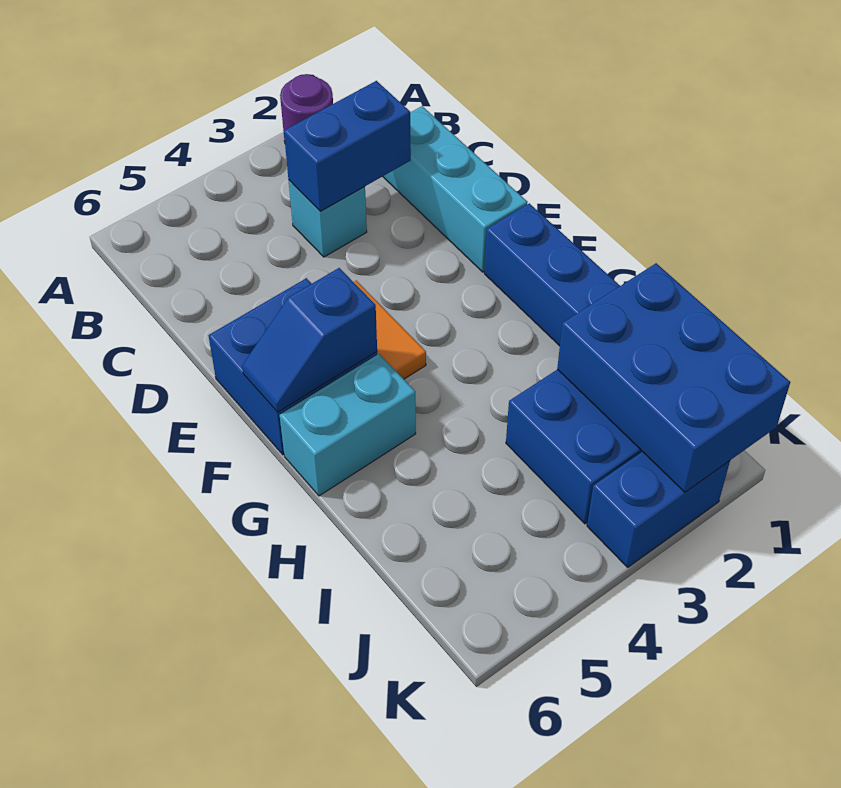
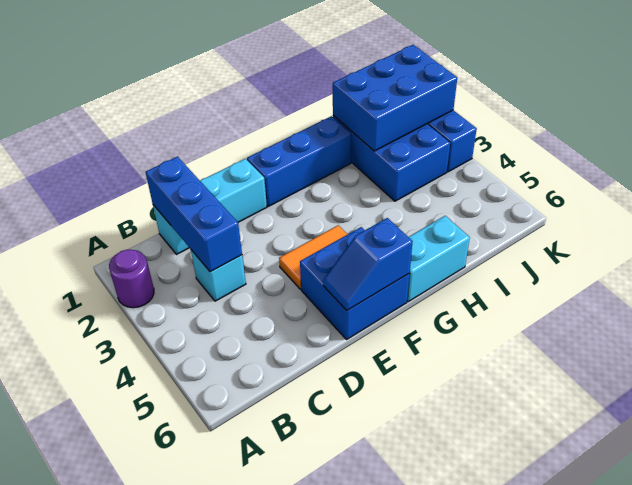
blue brick C2:C3 level 2 -> blue brick C1:C3 level 2
blue slope F5:F6 level 2 top 5 -> blue slope E6:F6 level 2 top F
cyan brick G5:G6 level 1 -> cyan brick G6:H6 level 1

